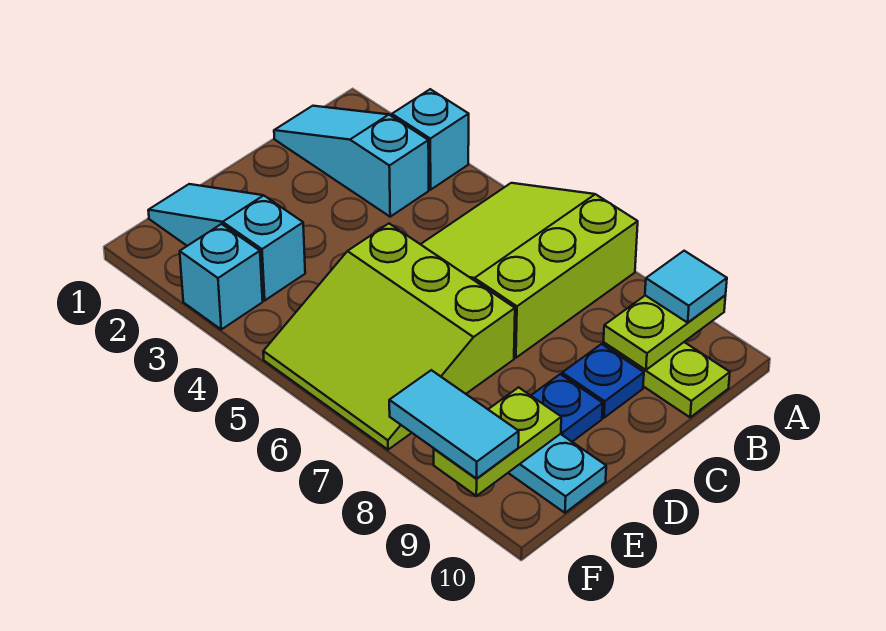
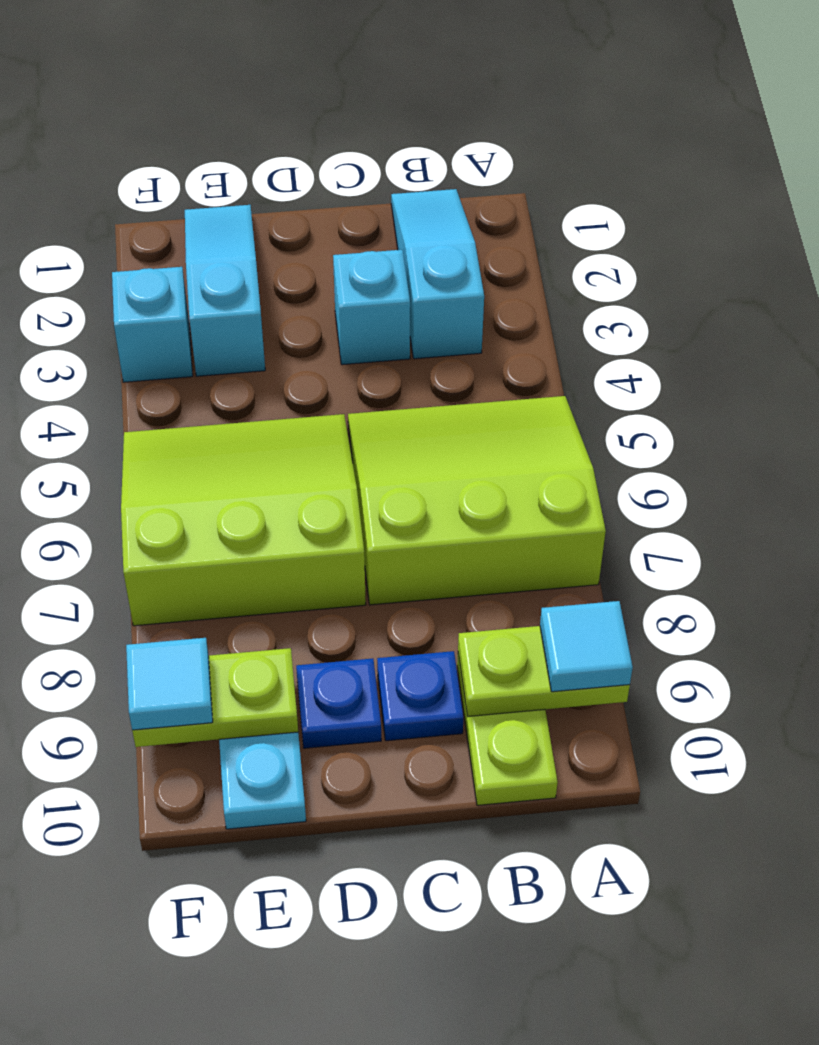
cyan brick A3 level 1 -> cyan brick C3 level 1
lime slope D5:F7 level 1 top D -> lime slope D5:F7 level 1 top 7
cyan tile F8:F9 level 3 -> cyan tile F9 level 3

